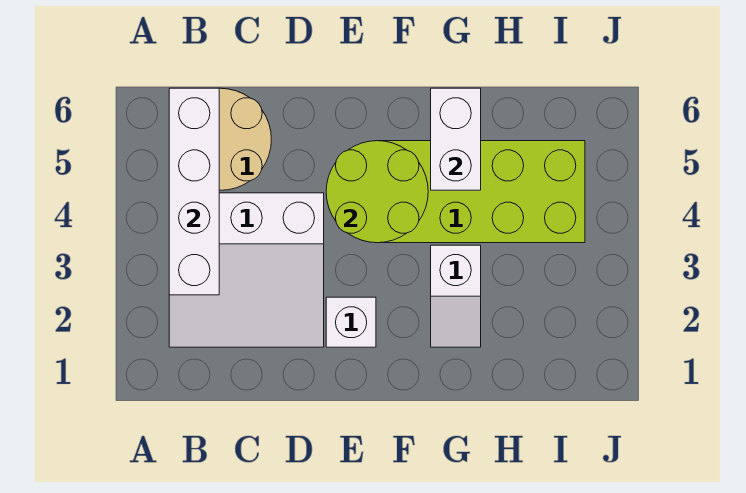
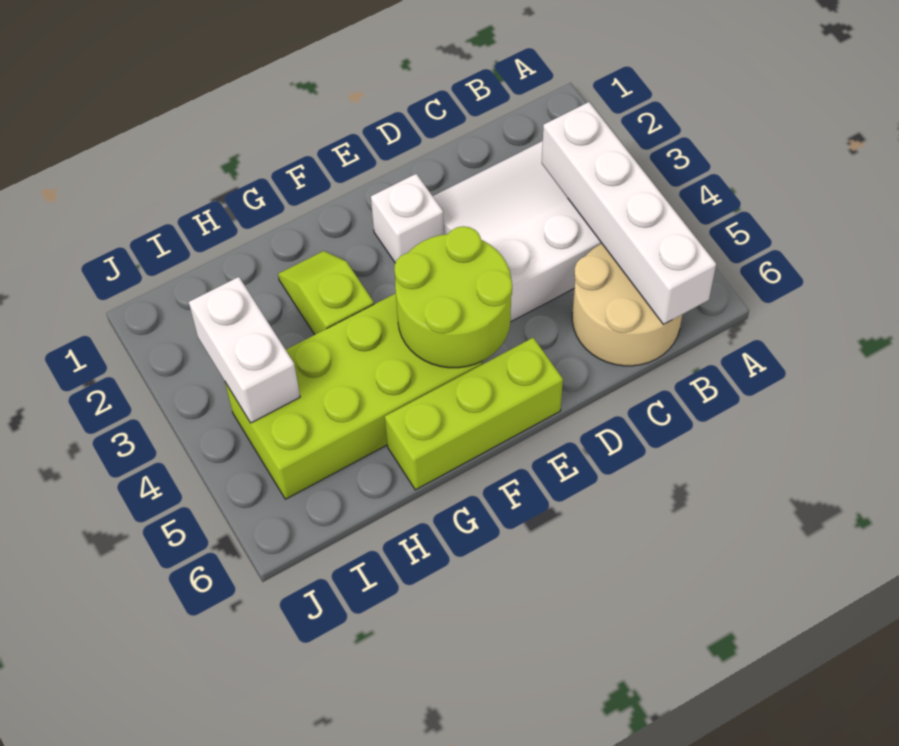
none -> lime brick E6:G6 level 1
white slope G2:G3 level 1 top 3 -> lime slope G2:G3 level 1 top 3
white brick G5:G6 level 2 -> white brick I3:I4 level 2

